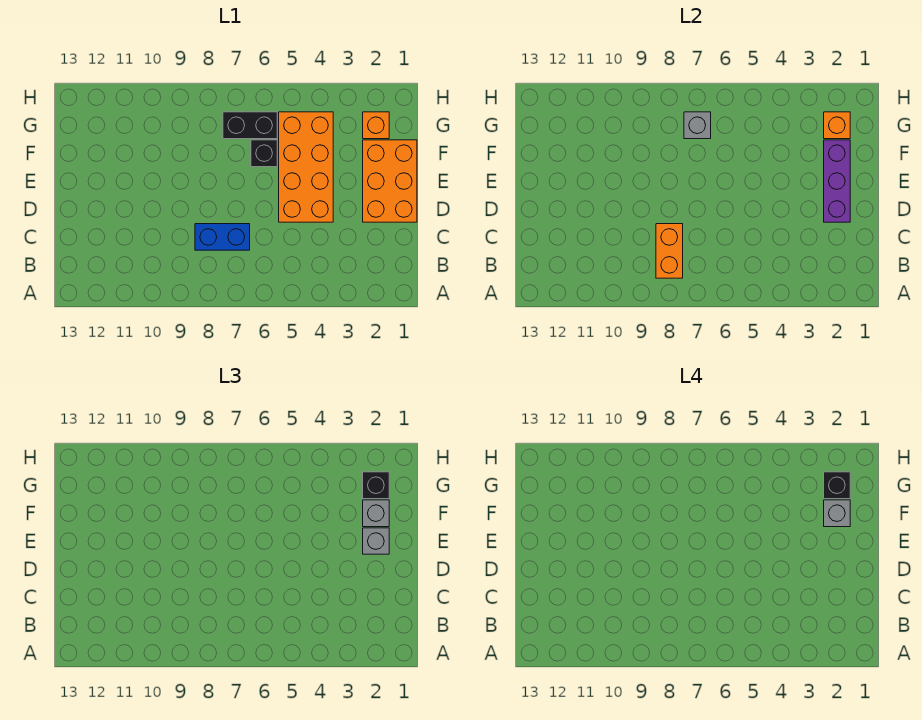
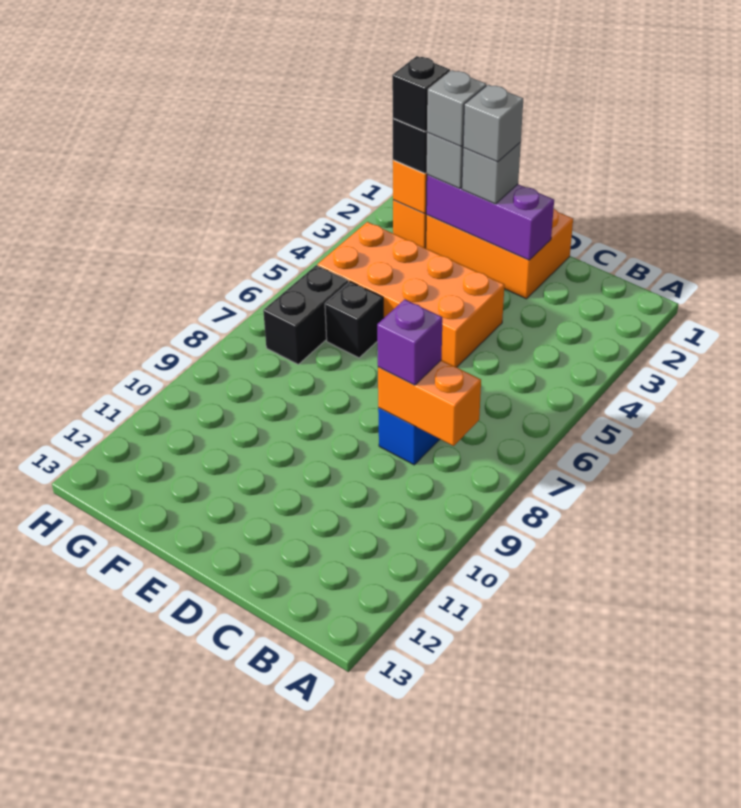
none -> purple brick C8 level 3
grey brick G7 level 2 -> grey brick E2 level 4

